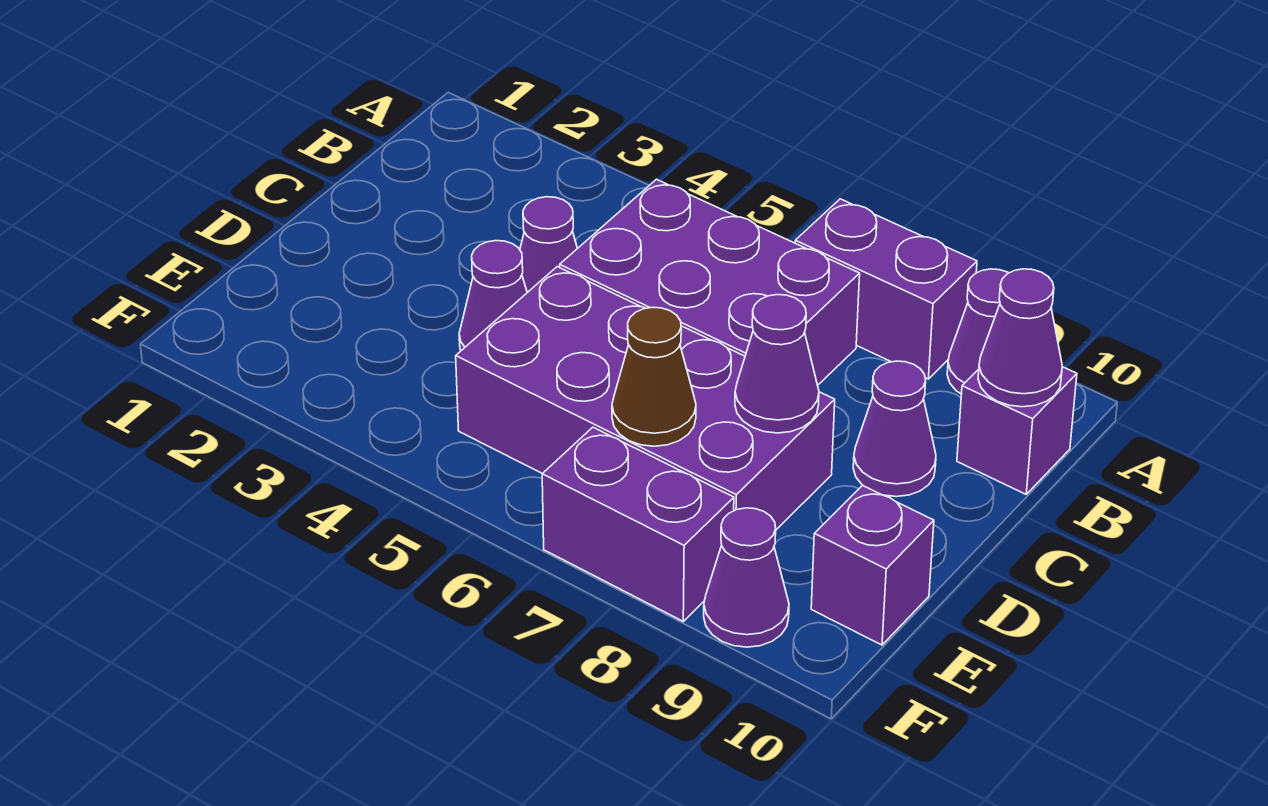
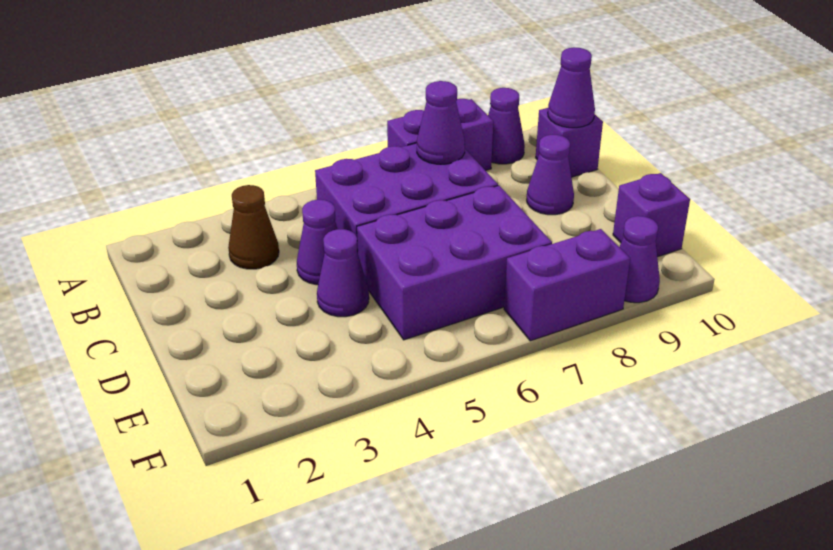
purple brick D5:E8 level 1 -> purple brick D5:E7 level 1
purple cone D8 level 2 -> purple cone B7 level 2
brown cone E7 level 2 -> brown cone B3 level 1

